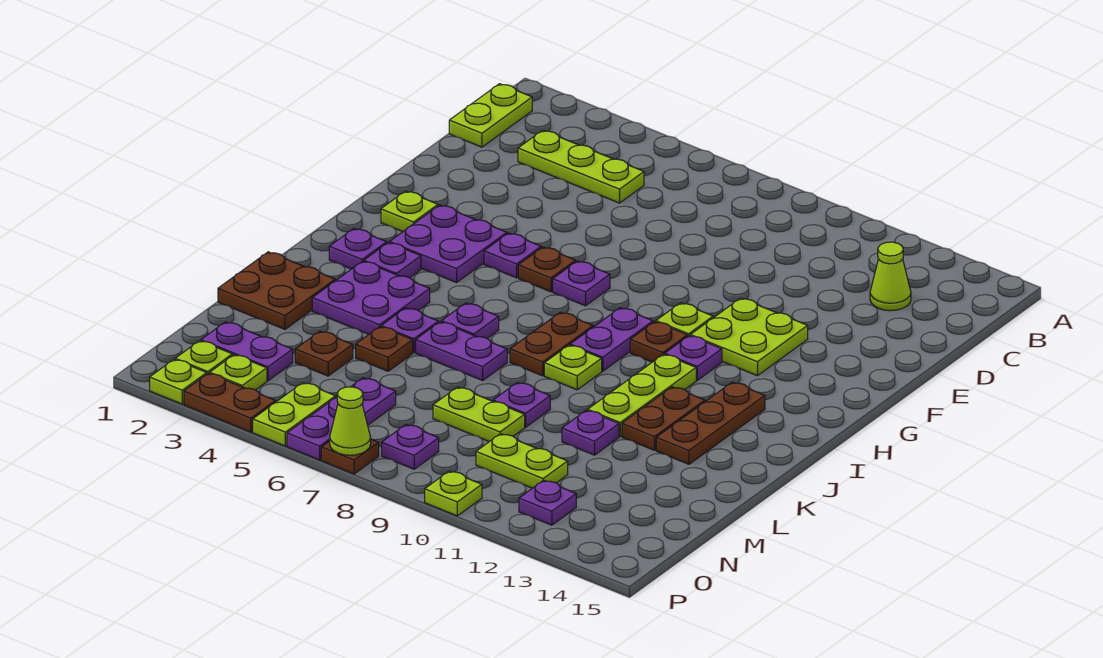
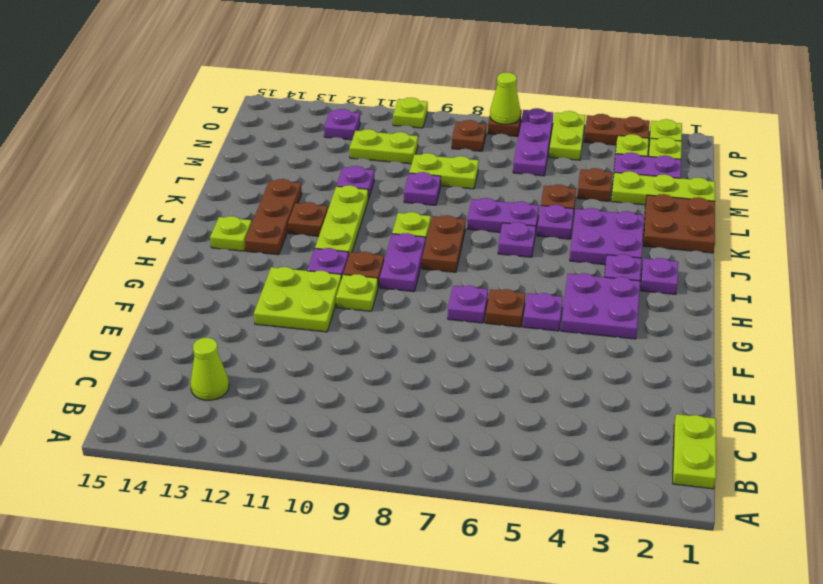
lime plate C3:C5 level 1 -> lime plate M1:M3 level 1
lime plate G2 level 1 -> lime plate I14 level 1
brown plate J12:K12 level 1 -> brown plate J12 level 1
purple plate O8 level 1 -> brown plate O8 level 1

